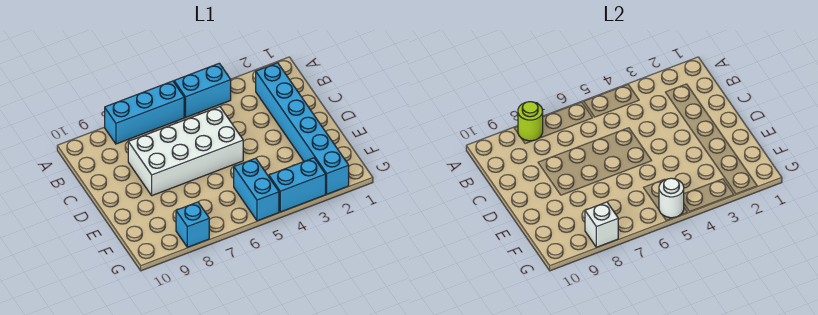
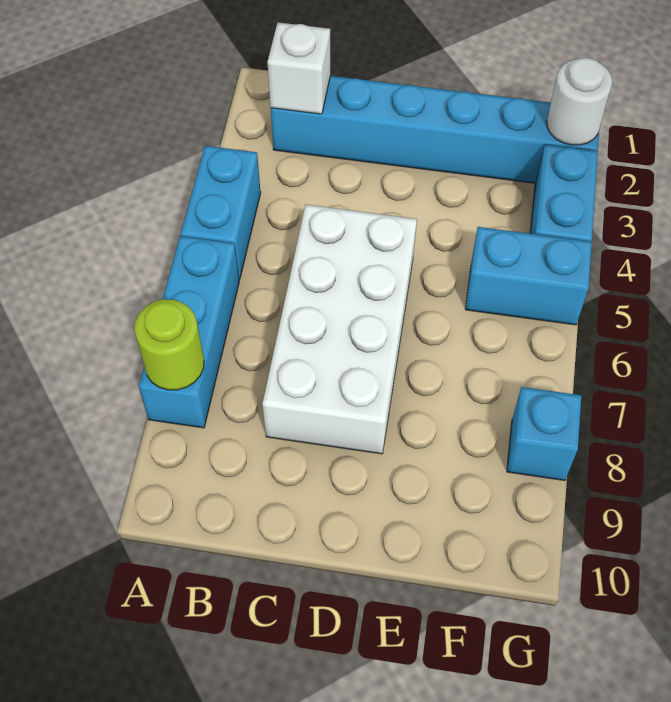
white round brick G5 level 2 -> white round brick G2 level 2
white brick G8 level 2 -> white brick B2 level 2

